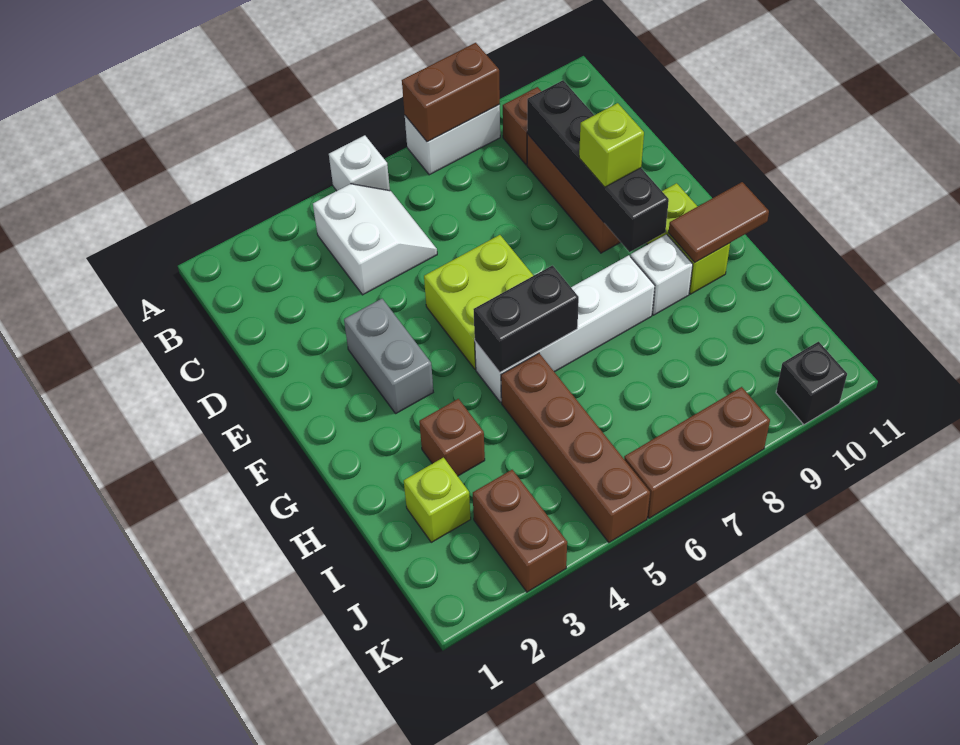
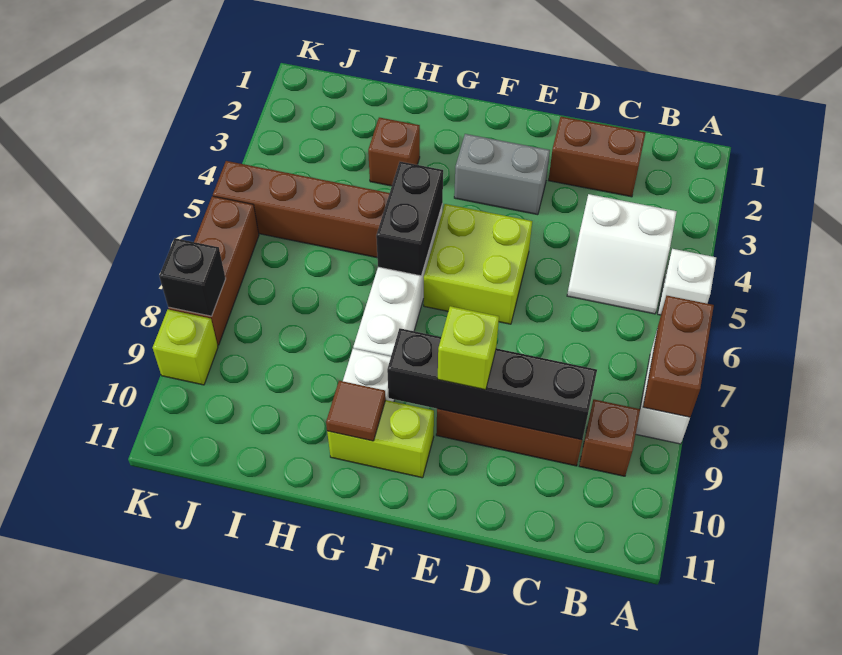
brown tile G10:G11 level 2 -> brown tile G10 level 2
lime brick I2 level 1 -> lime brick K9 level 1
brown brick J3:K3 level 1 -> brown brick C2:D2 level 1
black brick K10 level 1 -> black brick K8 level 2

